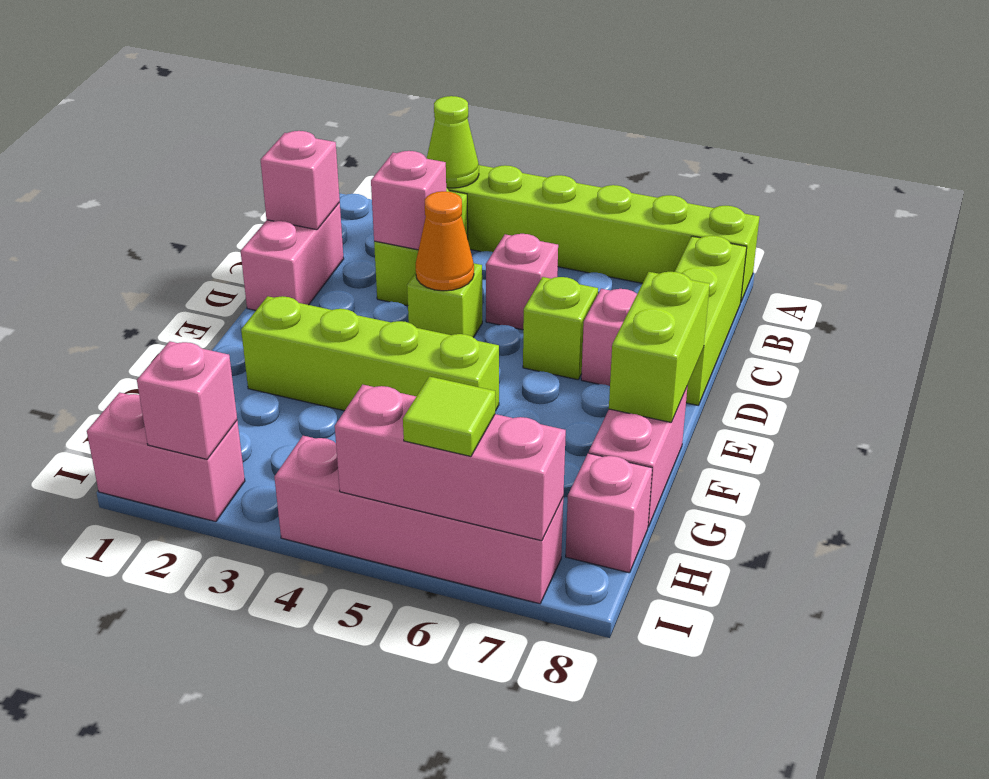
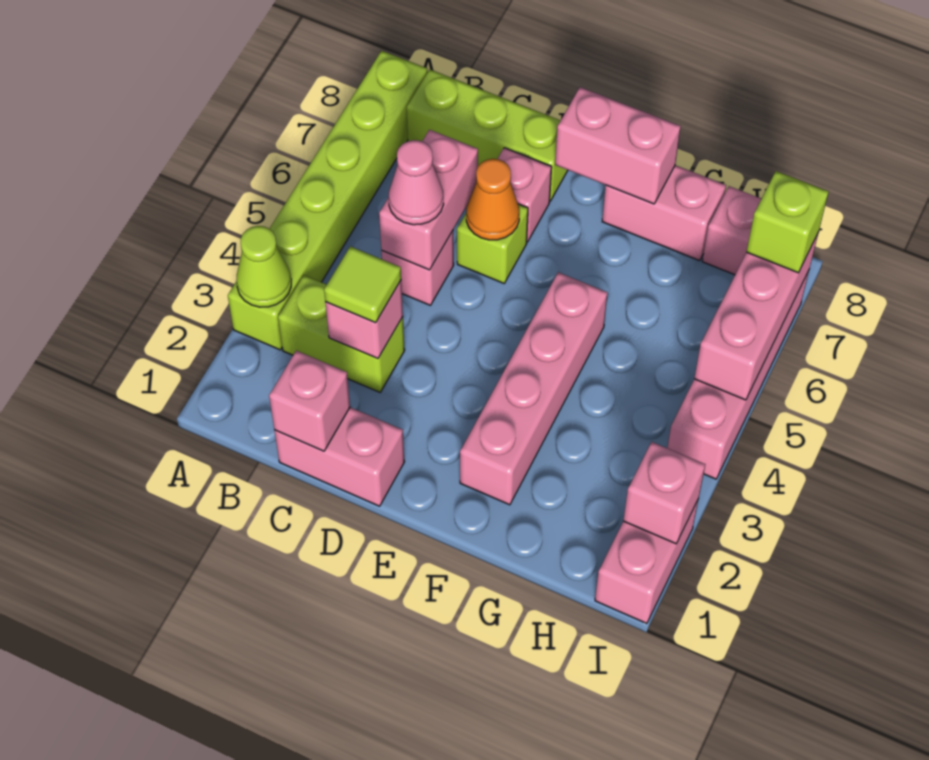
none -> pink brick C5:C6 level 2
none -> pink cone C5 level 3
lime brick D4 level 1 -> lime brick I7 level 3
orange cone D4 level 2 -> orange cone D6 level 2
lime brick E8:F8 level 2 -> pink brick E8:F8 level 2
lime brick F2:F5 level 1 -> pink brick F2:F5 level 1
lime tile I6 level 3 -> lime tile C3 level 3

